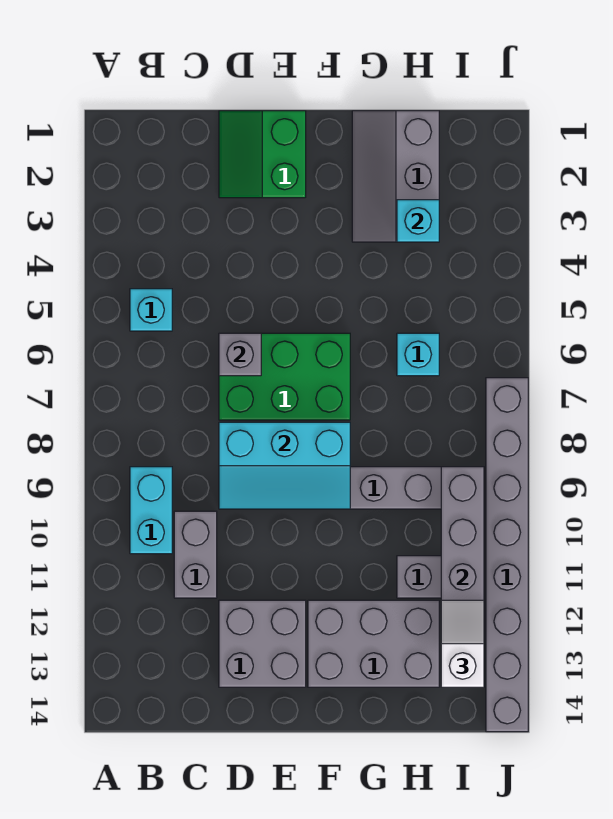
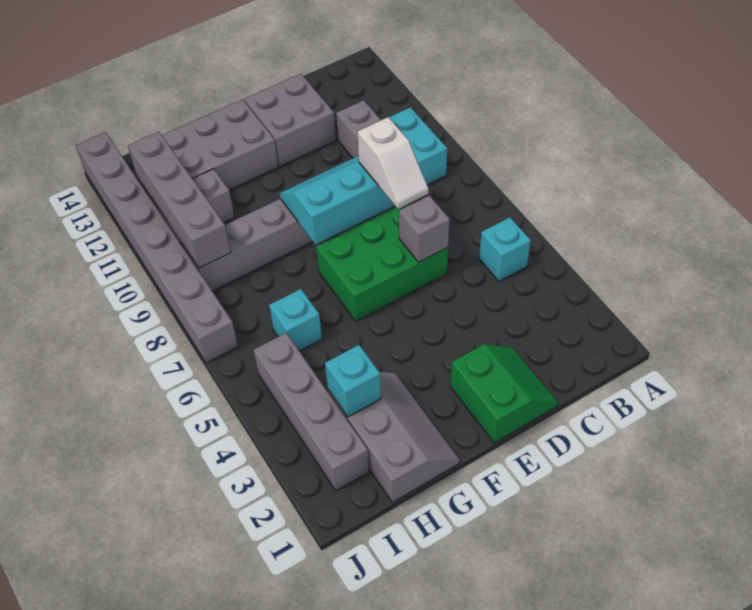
none -> grey brick I2:I5 level 1
white slope I12:I13 level 3 top 13 -> white slope D7:D8 level 3 top 8

